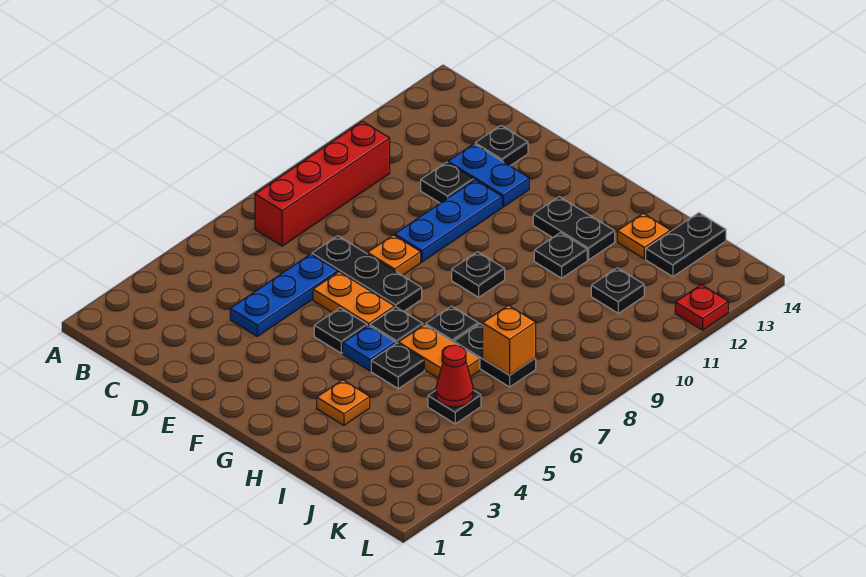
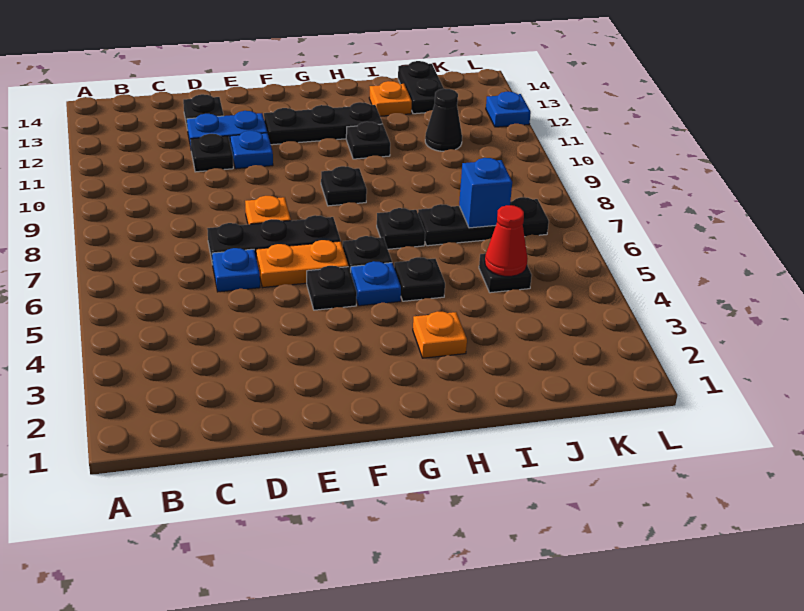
red brick B7:B10 level 1 -> none
blue plate D4:D6 level 1 -> blue plate D6 level 1
blue plate E9:E11 level 1 -> blue plate E11 level 1
black plate G12:H12 level 1 -> black plate F12:H12 level 1
orange plate H6:I6 level 1 -> none
black plate I7:J7 level 1 -> black plate I7:K7 level 1
orange brick J7 level 2 -> blue brick J7 level 2
black plate J11 level 1 -> black cone J11 level 1
red plate L12 level 1 -> blue plate L12 level 1

